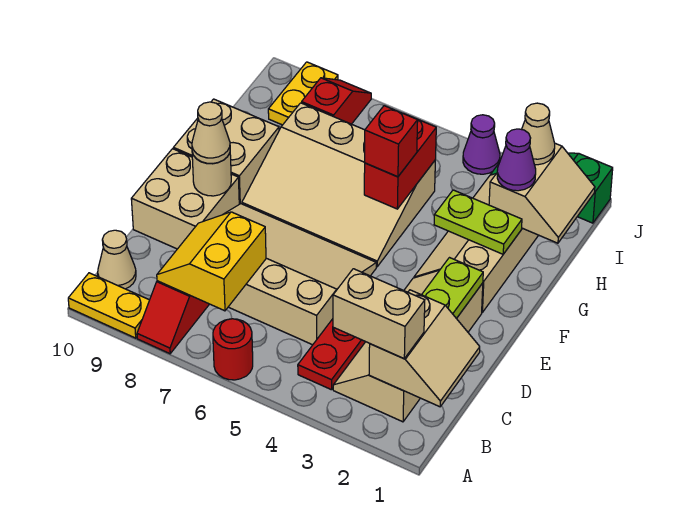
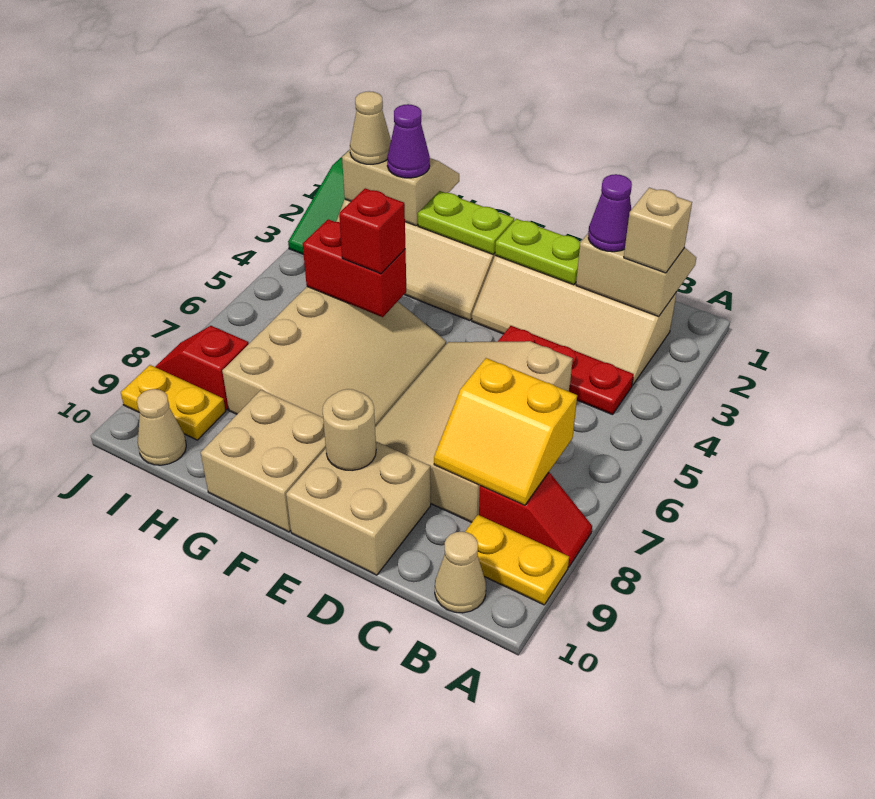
red round brick A6 level 1 -> none
yellow plate A9:A10 level 1 -> yellow plate A9:B9 level 1
tan brick B2:B3 level 3 -> tan brick B2 level 3
tan cone E9 level 3 -> tan cone I10 level 1
lime plate G2:G3 level 2 -> lime plate F2:G2 level 2
purple cone J4 level 1 -> purple cone C2 level 3

